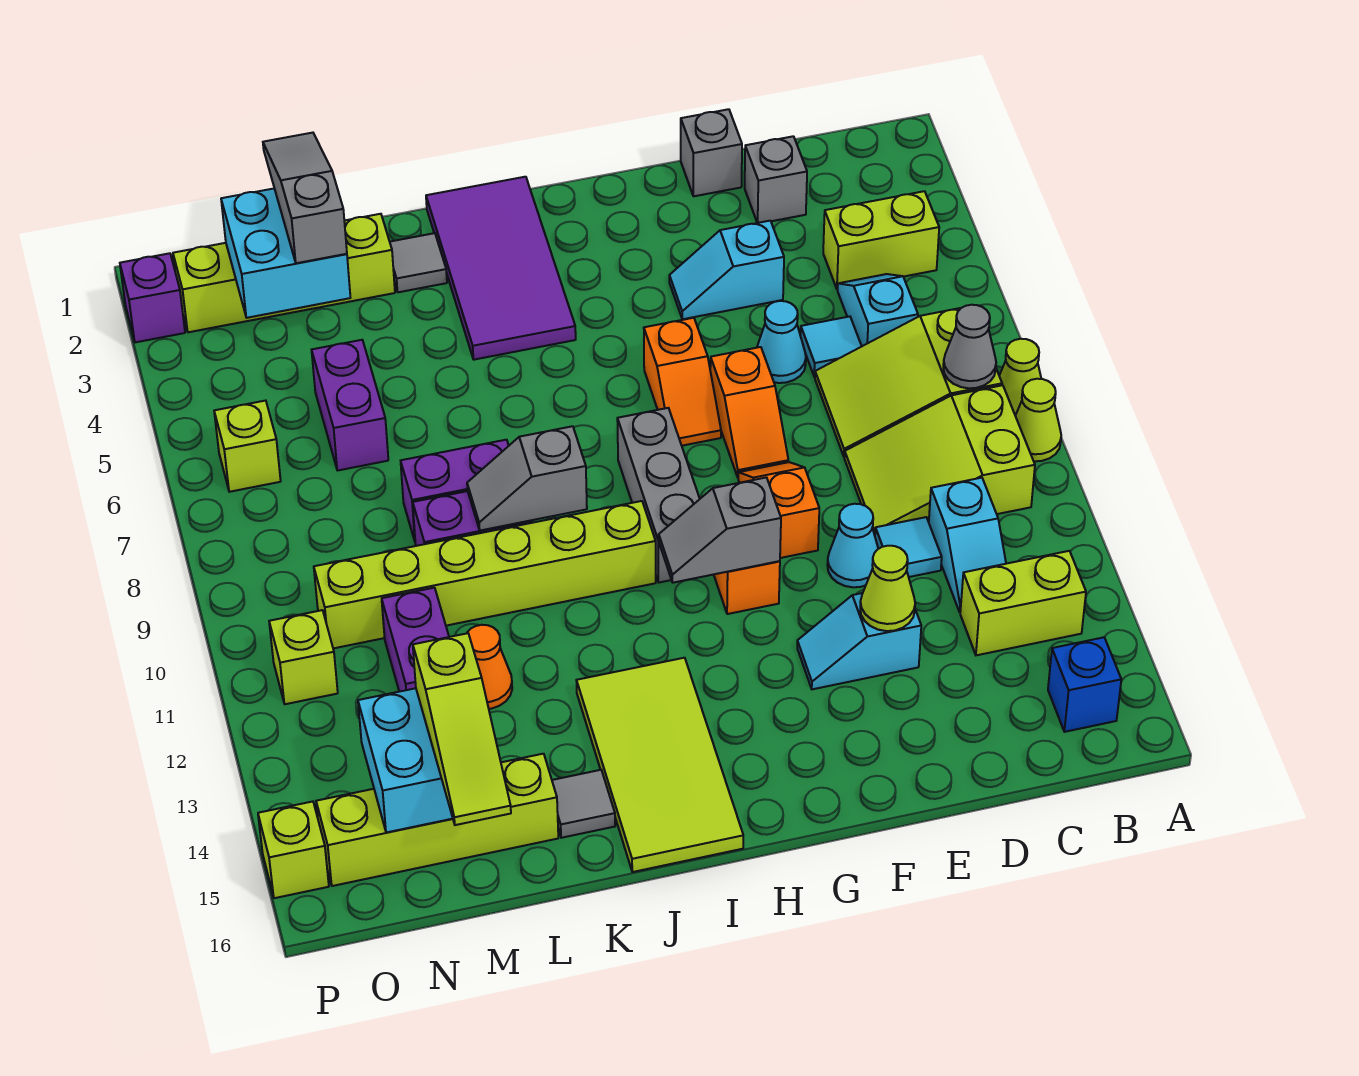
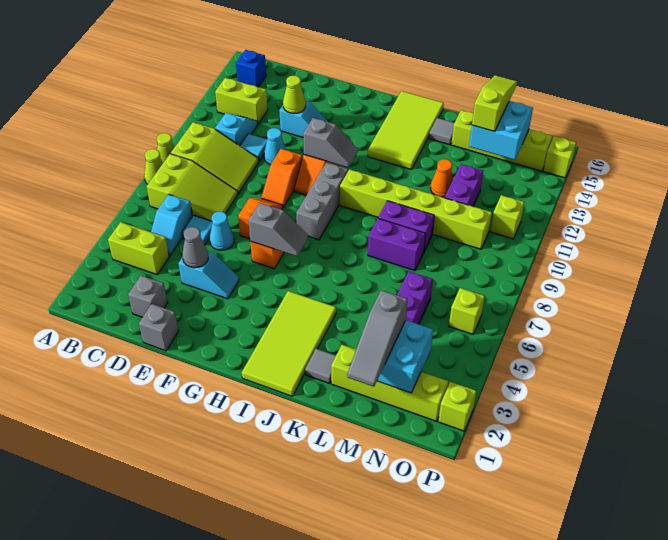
grey cone B8 level 2 -> grey cone E4 level 2
purple tile I1:J4 level 1 -> lime tile I1:J4 level 1
grey slope J9:K9 level 2 top J -> grey slope G6:H6 level 2 top G
purple brick P2 level 1 -> lime brick P2 level 1

